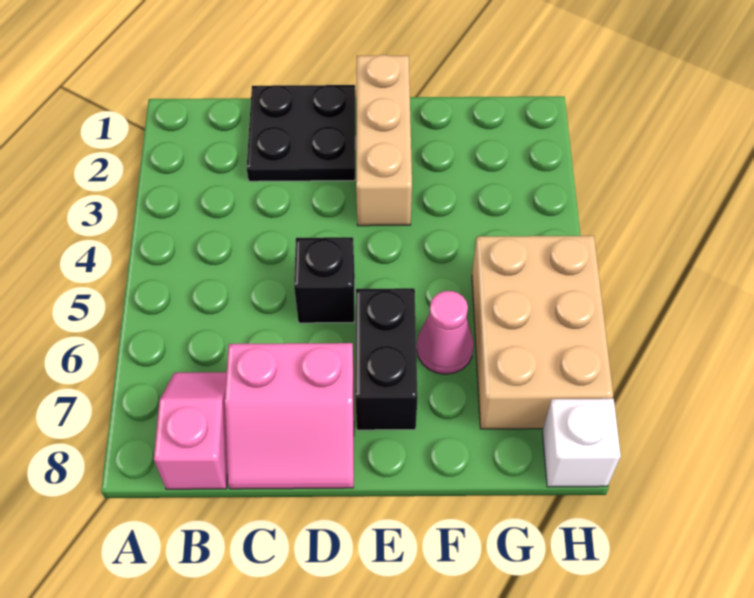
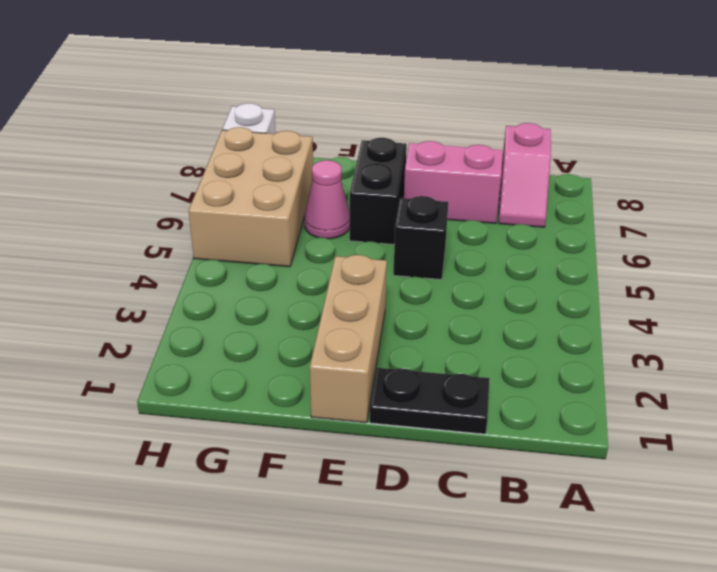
black plate C1:D2 level 1 -> black plate C1:D1 level 1

